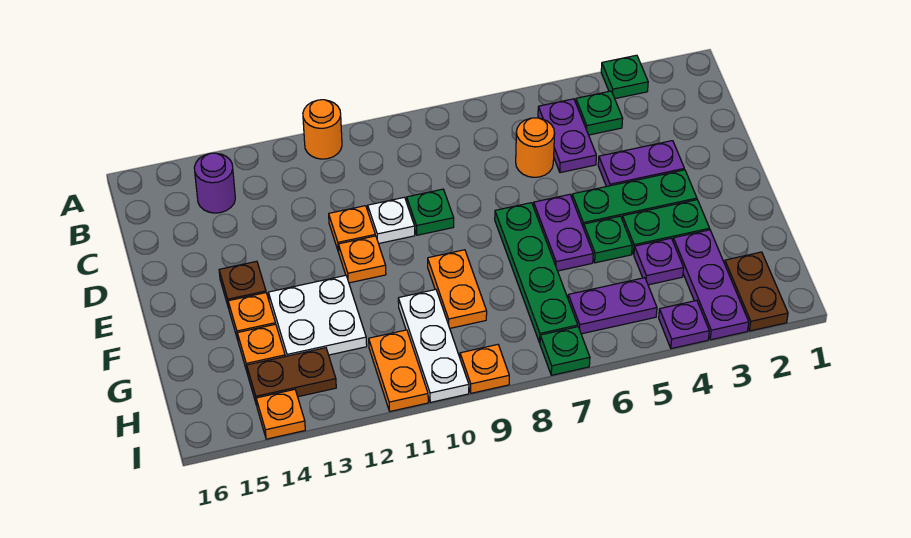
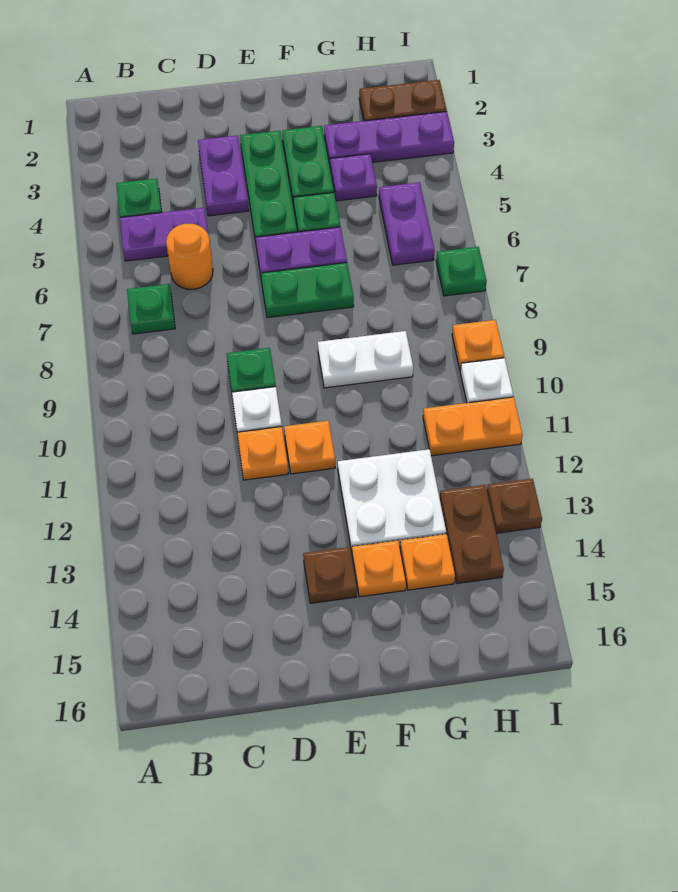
green plate A3 level 1 -> green plate B7 level 1
orange round brick A11 level 1 -> none
purple round brick B14 level 1 -> none
green plate E7:H7 level 1 -> green plate E7:F7 level 1
orange plate F9:G9 level 1 -> white plate F9:G9 level 1
white plate G10:I10 level 1 -> white plate I10 level 1
purple plate I4 level 1 -> none
none -> brown plate I13 level 1
orange plate I14 level 1 -> none

